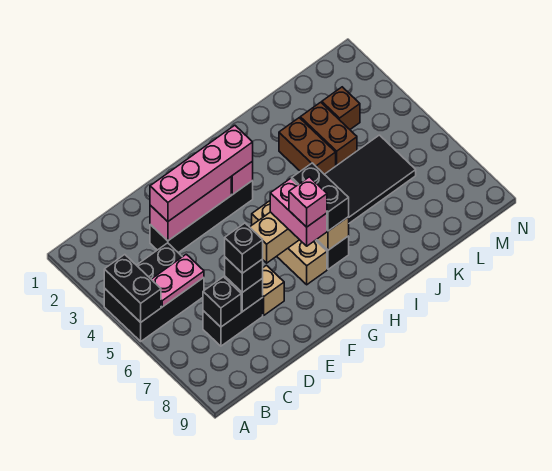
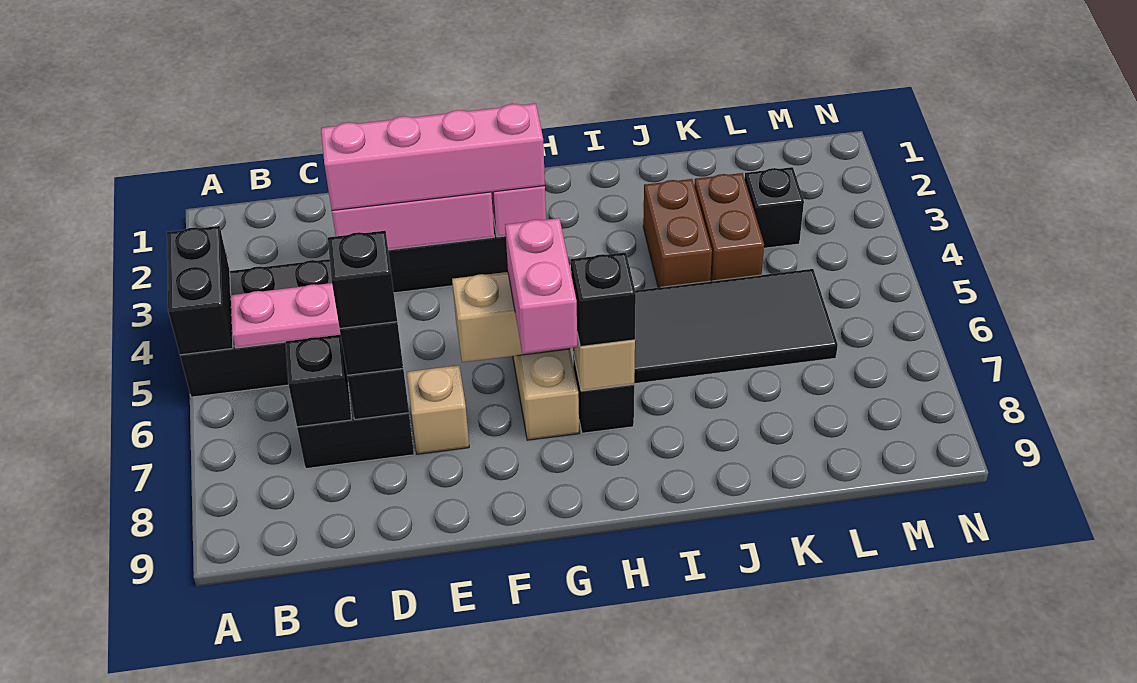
pink brick G7 level 4 -> none
black brick H6:H7 level 3 -> black brick H7 level 3
brown brick L3 level 1 -> black brick L3 level 1

